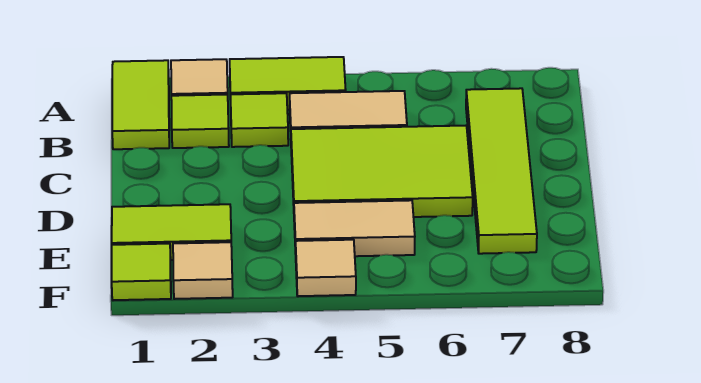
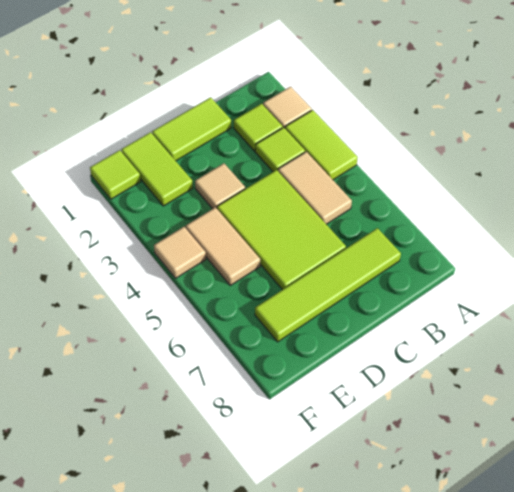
lime tile A1:B1 level 1 -> lime tile C1:D1 level 1
tan tile F2 level 1 -> tan tile D3 level 1

